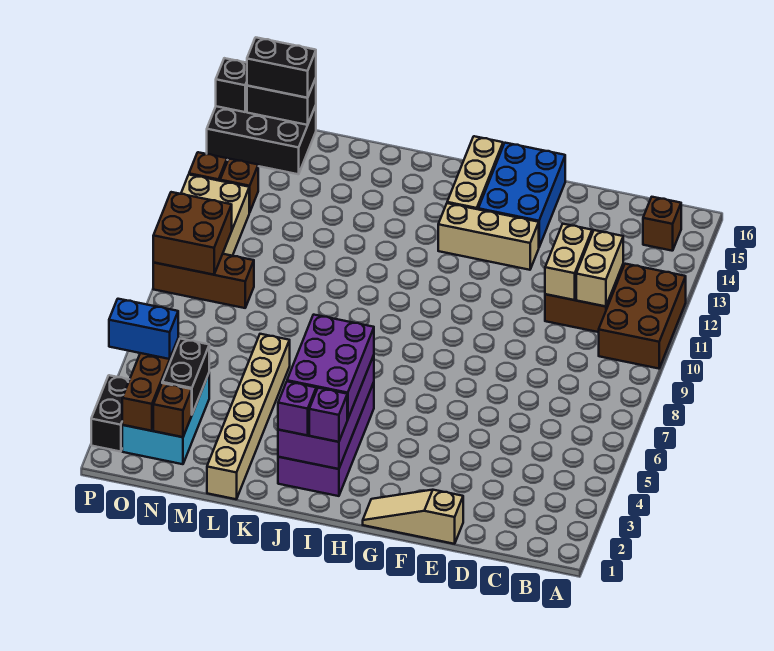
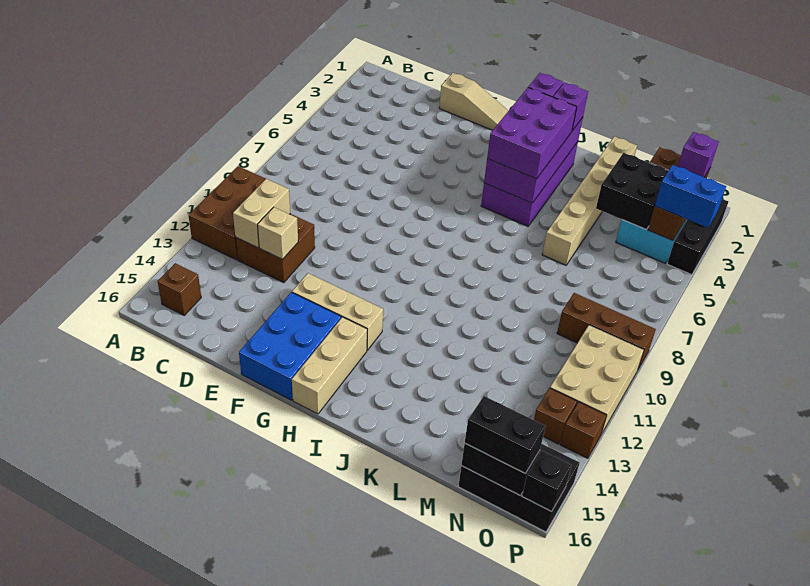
tan brick D11:D12 level 2 -> tan brick D12 level 2
black brick N3:N4 level 2 -> black brick M3:N4 level 2
none -> purple brick O2 level 3
brown brick O9:P10 level 2 -> none
black brick P2:P3 level 1 -> black brick P2:P4 level 1

